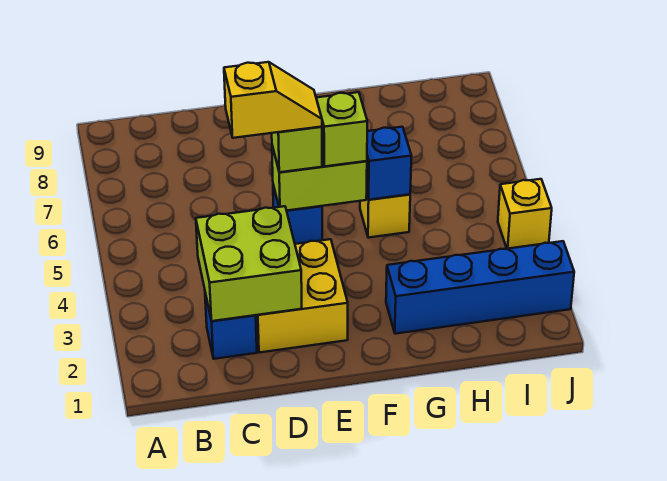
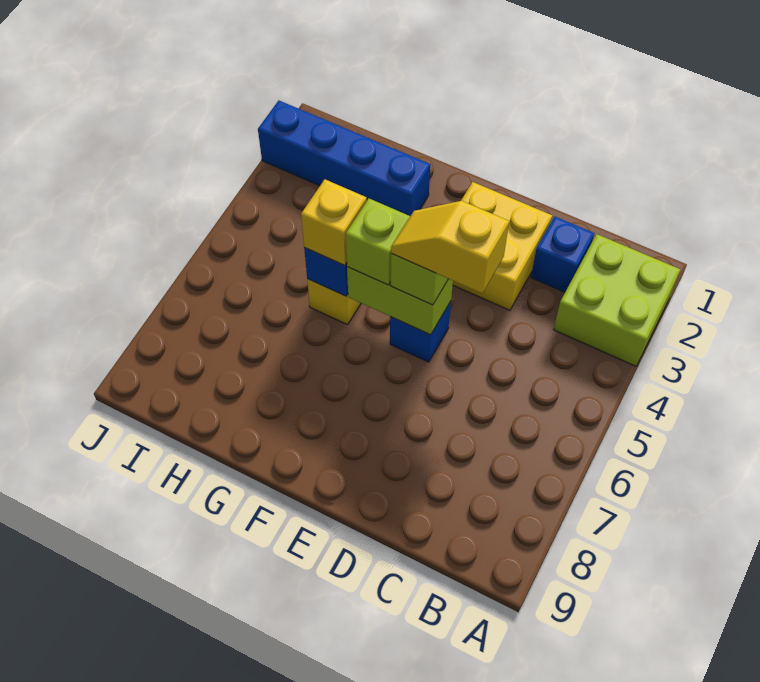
lime brick C2:D3 level 2 -> lime brick A2:B3 level 1
yellow brick J4 level 1 -> yellow brick G5 level 3

